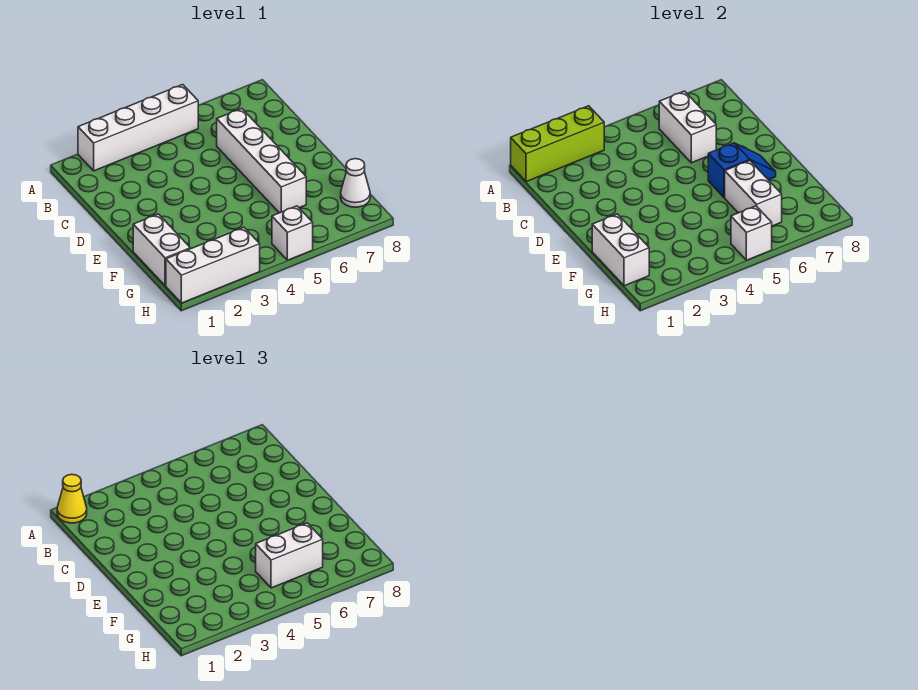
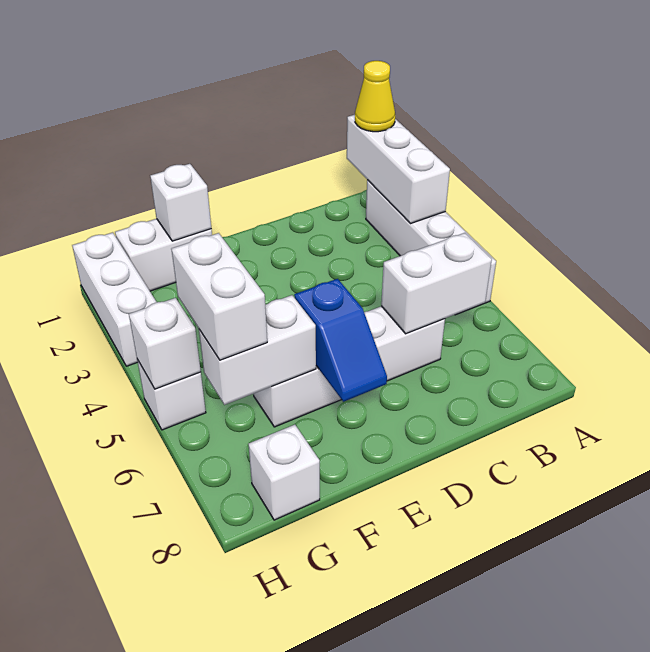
lime brick A1:A3 level 2 -> white brick A1:A3 level 2
white brick F1:G1 level 2 -> white brick F1 level 2
white cone G8 level 1 -> white brick G8 level 1

